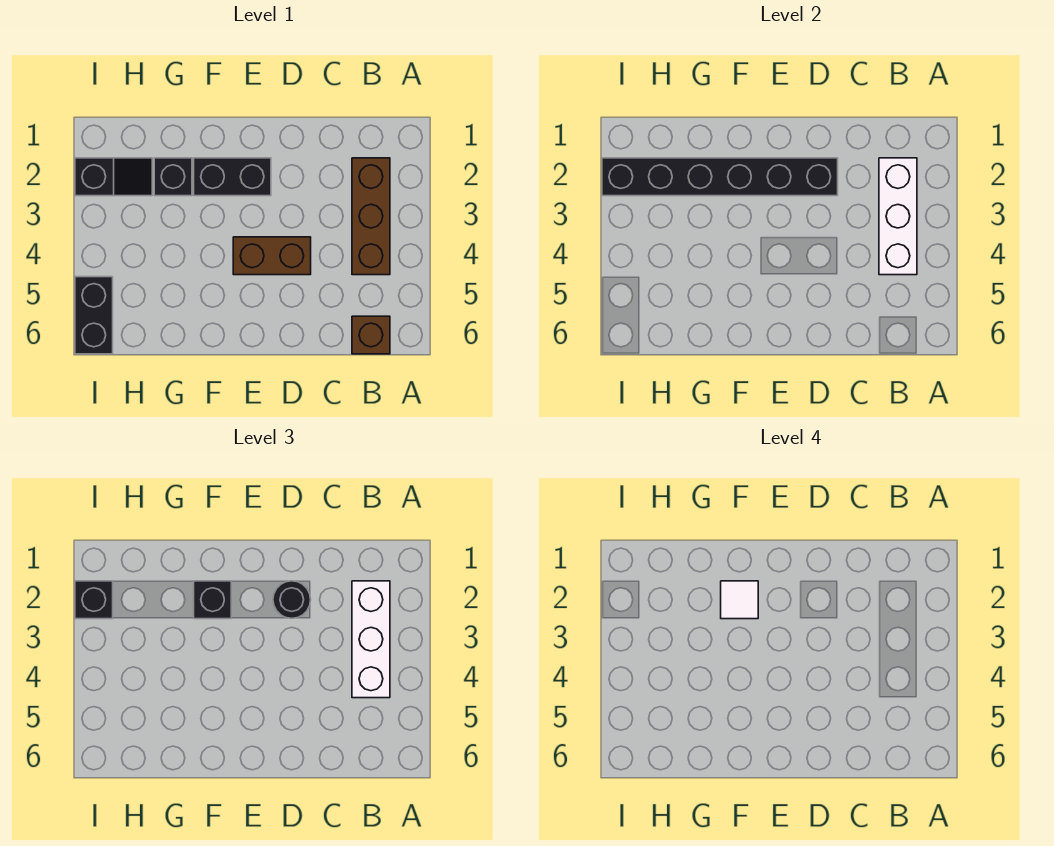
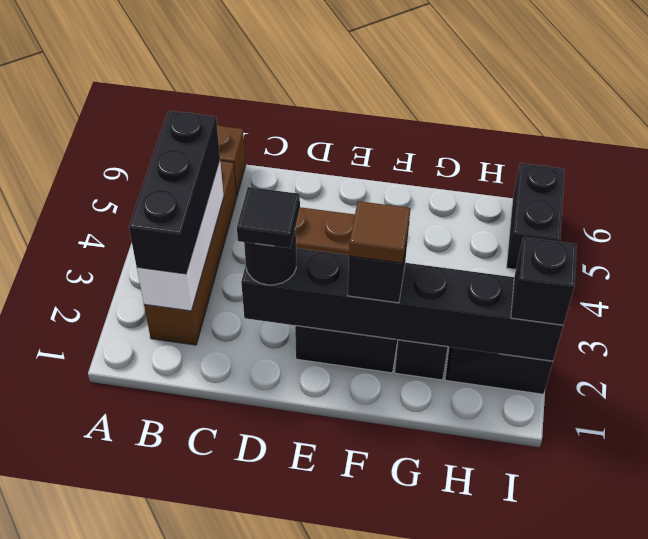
brown brick B2:B4 level 1 -> brown brick B2:B5 level 1
white brick B2:B4 level 3 -> black brick B2:B4 level 3
none -> black tile D2 level 4
white tile F2 level 4 -> brown tile F2 level 4

